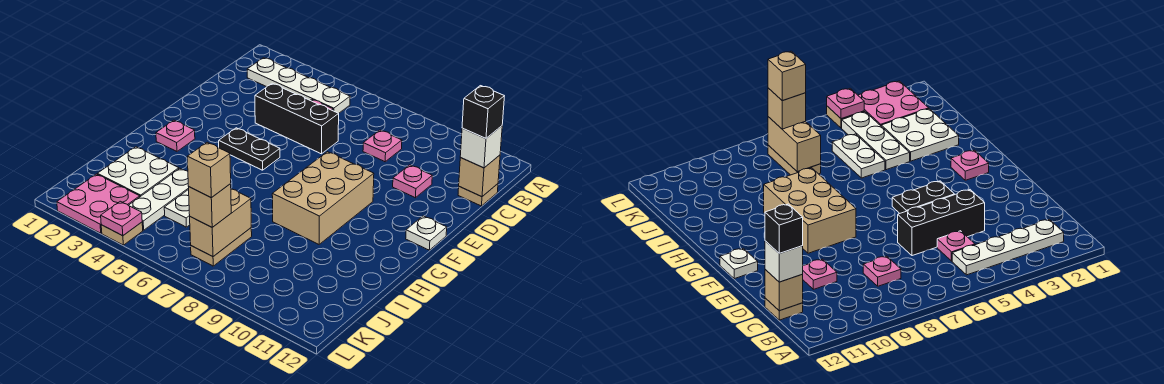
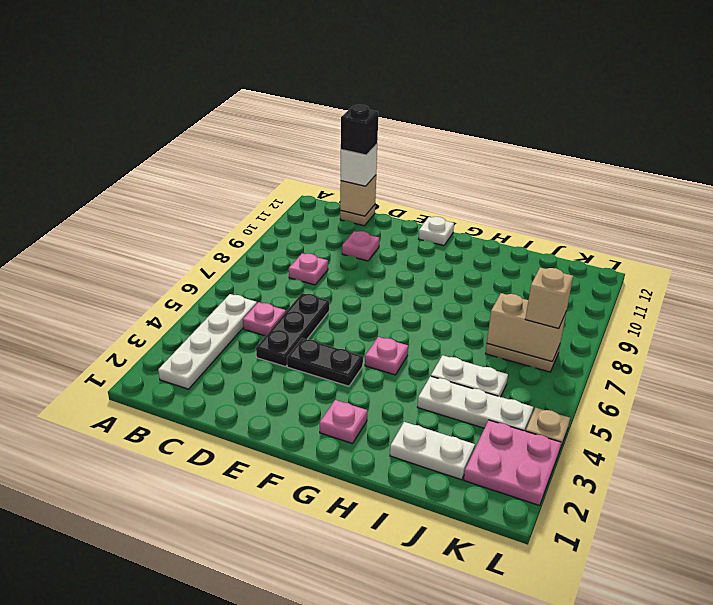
black brick D4:D6 level 1 -> black plate D4:D6 level 1
black plate F4:F5 level 1 -> black plate E4:F4 level 1
tan brick F8:H9 level 1 -> none
white plate I2:J3 level 1 -> white plate I2:J2 level 1
tan brick K7 level 4 -> none
pink plate L4 level 2 -> pink plate G5 level 1

